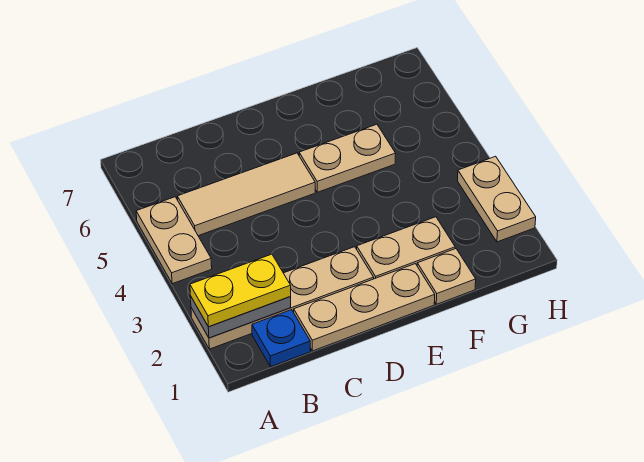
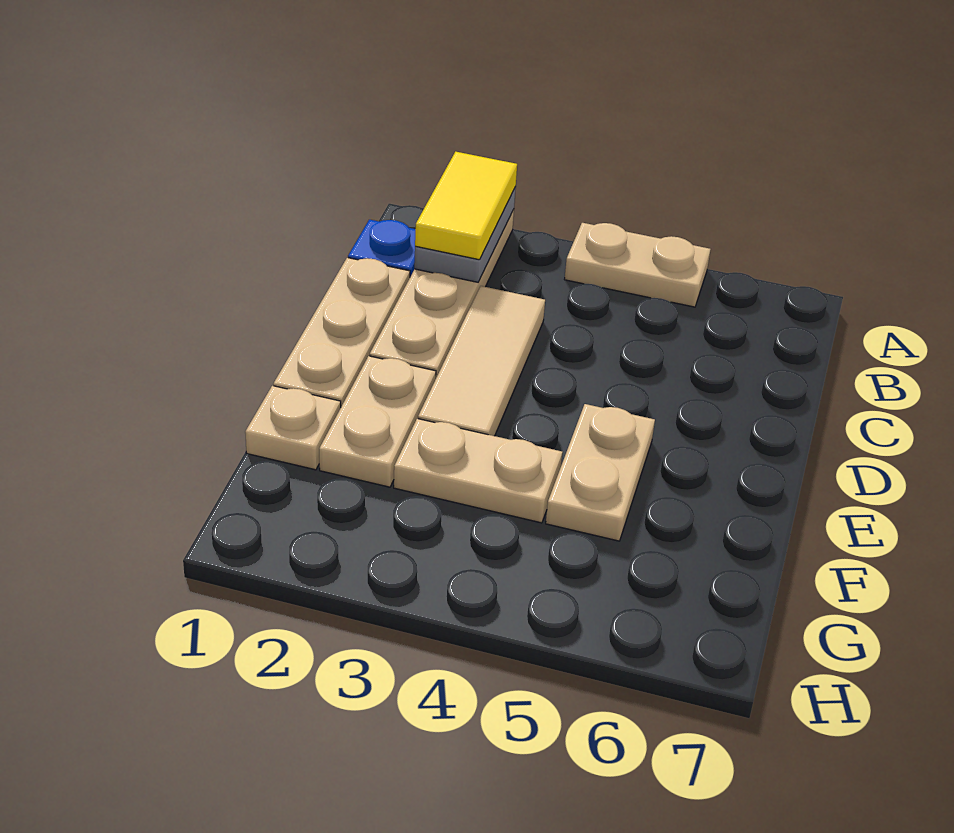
yellow plate A2:B2 level 3 -> yellow tile A2:B2 level 3
tan tile B5:D5 level 1 -> tan tile C3:E3 level 1
tan plate H2:H3 level 1 -> tan plate F3:F4 level 1

